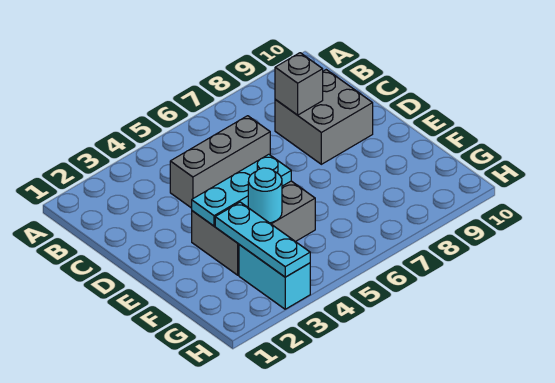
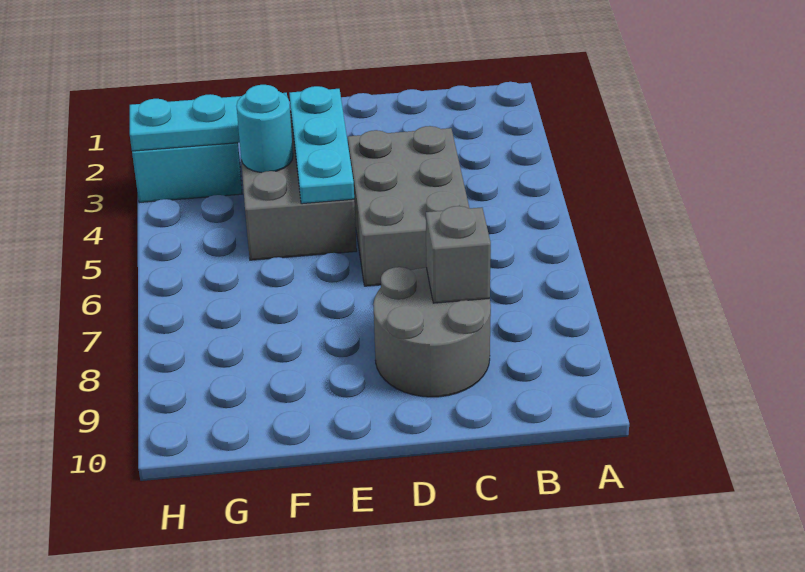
grey brick C4:C6 level 1 -> grey brick C4:D6 level 1
grey brick C8:D9 level 1 -> grey round brick C8:D9 level 1

